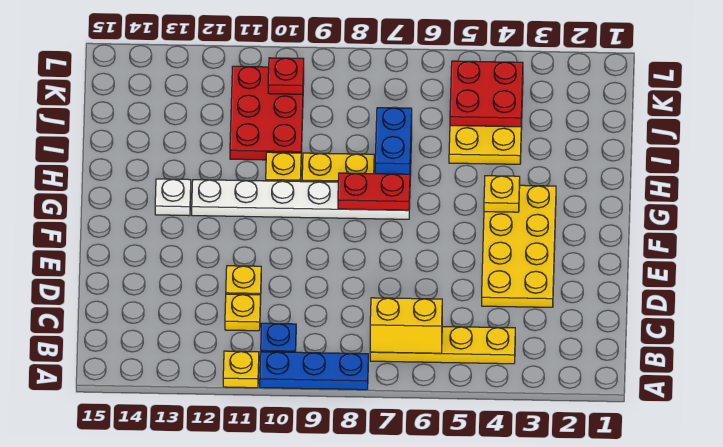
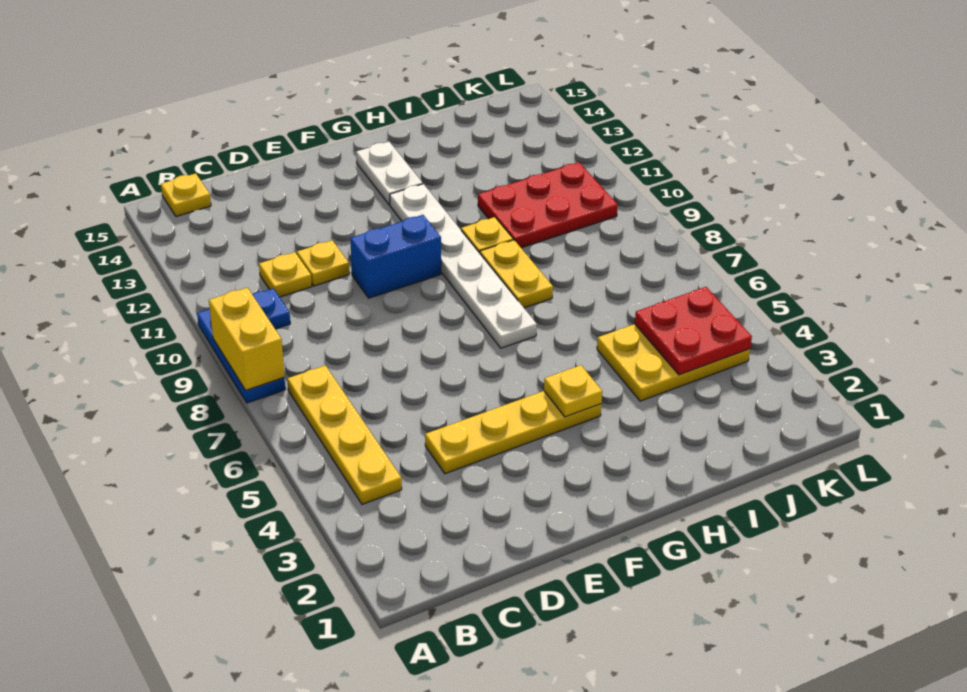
yellow plate A11 level 1 -> yellow plate B15 level 1
yellow brick B6:B7 level 2 -> yellow brick A8:A9 level 2
yellow plate D3:G4 level 1 -> yellow plate D4:G4 level 1
red plate G7:G8 level 2 -> none
white plate G13 level 1 -> white plate G13:G14 level 1
blue brick H7:I7 level 1 -> blue brick E10:F10 level 1
red plate K10 level 2 -> none

